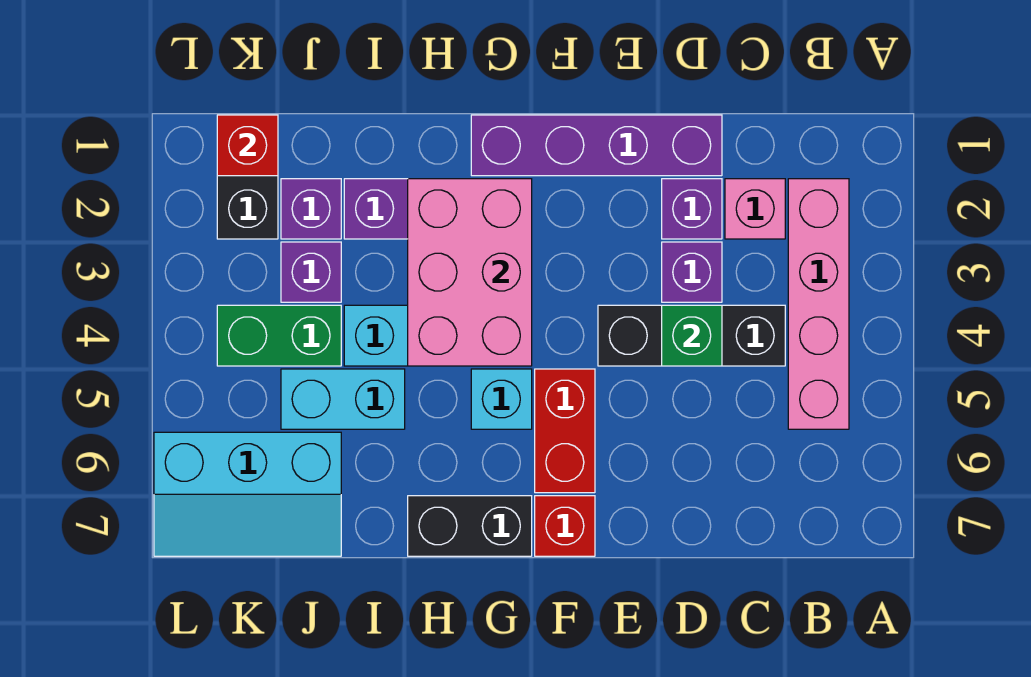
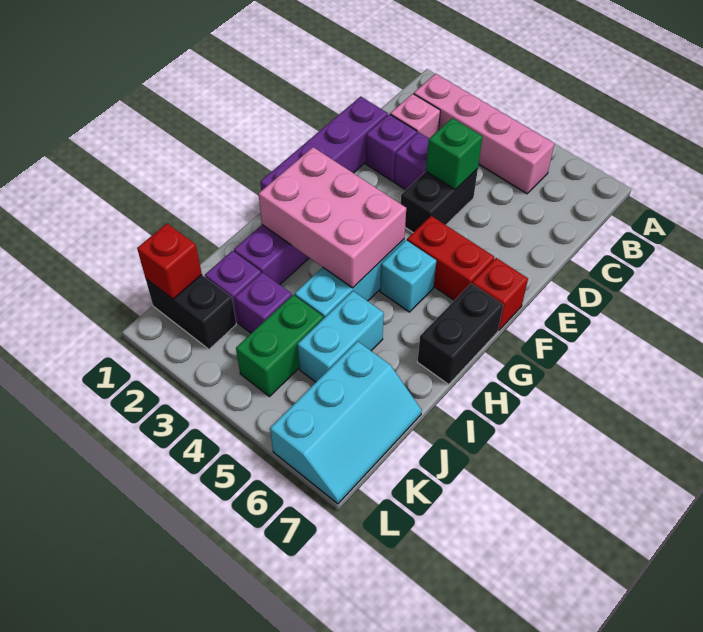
black brick C4:E4 level 1 -> black brick D4:E4 level 1

